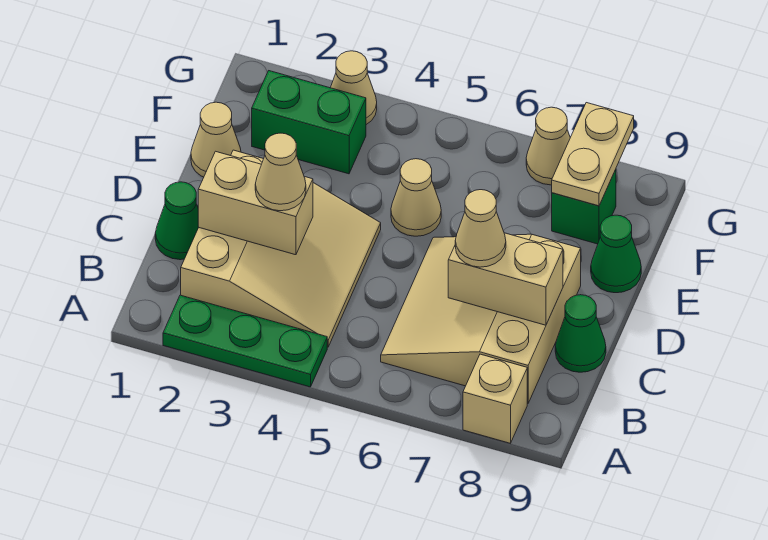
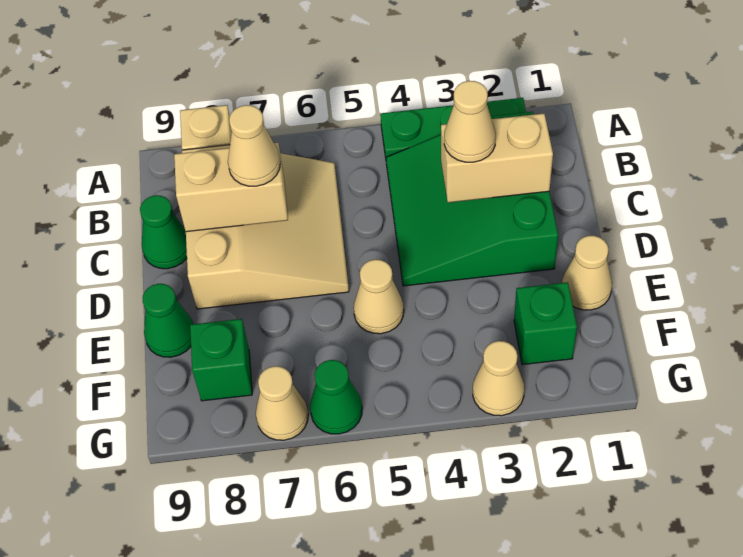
tan slope B2:D4 level 1 top 2 -> green slope B2:D4 level 1 top 2
green cone C1 level 1 -> green cone G6 level 1
green brick F2:F3 level 1 -> green brick F2 level 1
tan plate F8:G8 level 2 -> none

